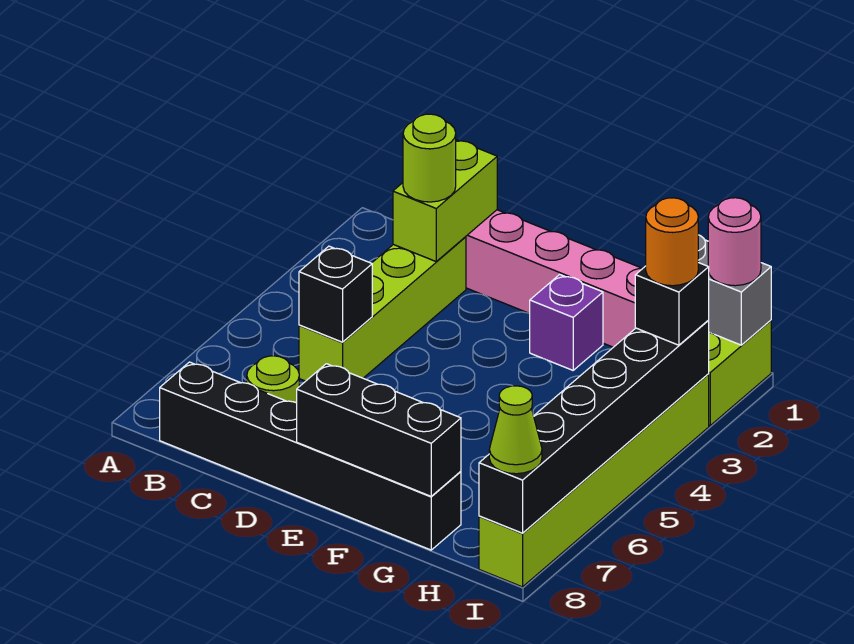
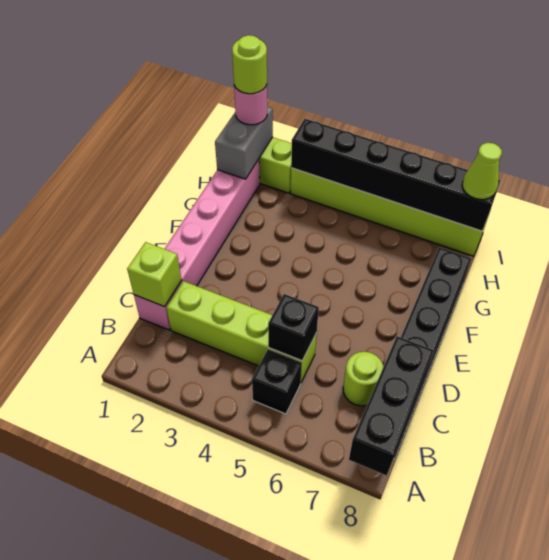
lime brick C1:C2 level 2 -> lime brick C1 level 2
lime round brick C2 level 3 -> lime round brick I1 level 4
black brick E8:G8 level 2 -> black brick A8:C8 level 2
purple brick F2 level 1 -> none
black brick I3 level 3 -> black brick B5 level 1
orange round brick I3 level 4 -> none

